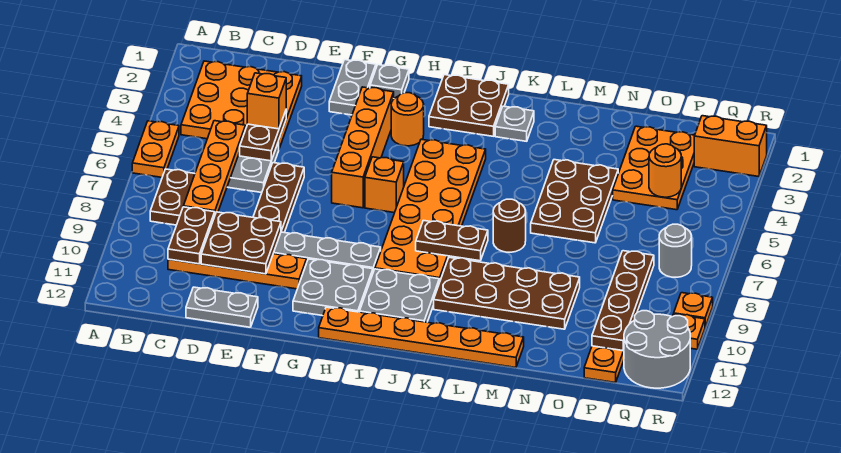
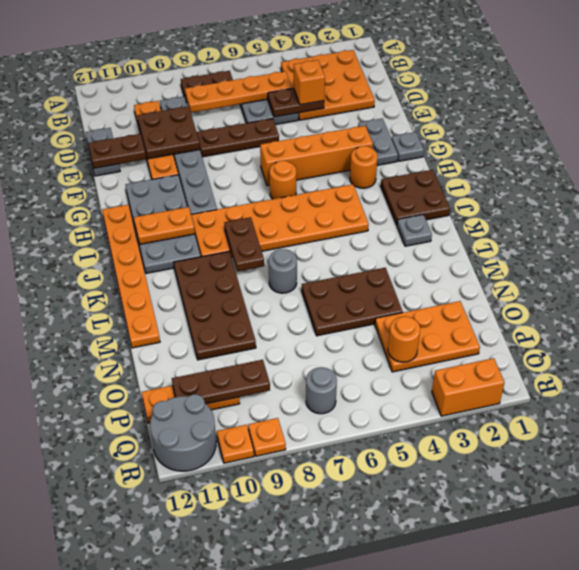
orange plate A5:A6 level 1 -> orange plate I10:I11 level 2
brown plate C9:C10 level 2 -> brown plate E11:E12 level 2
grey plate F1:F2 level 1 -> grey plate F2:G2 level 1
orange brick H6 level 1 -> orange round brick H6 level 1
brown round brick L7 level 1 -> grey round brick L7 level 1
brown plate P8:P11 level 2 -> brown plate P9:P11 level 2
orange brick Q2:R2 level 1 -> orange brick R2:R3 level 1

